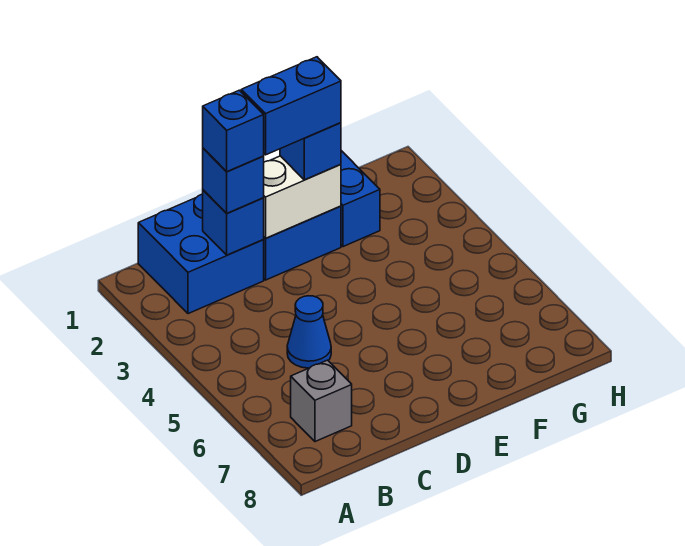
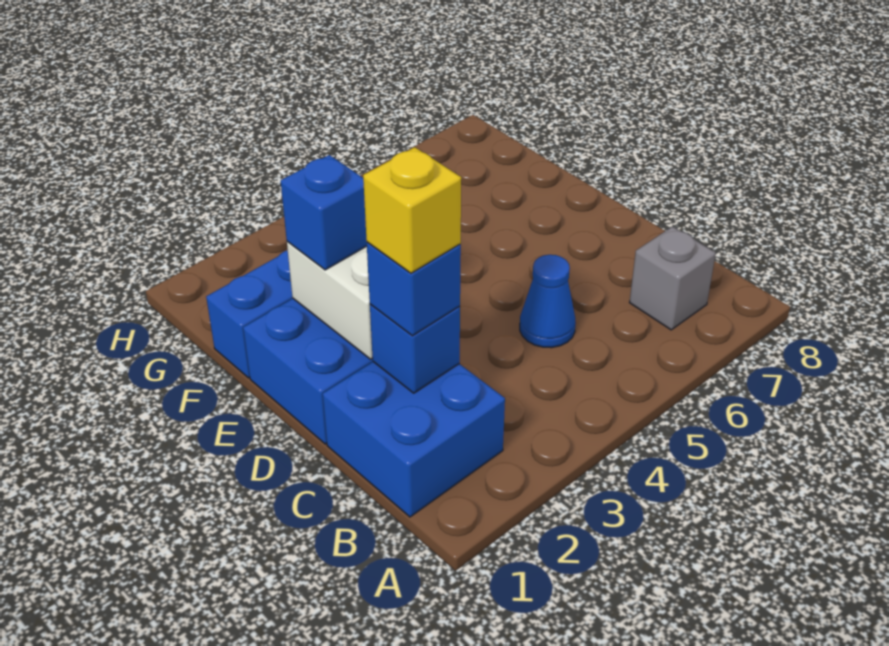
blue brick C2 level 4 -> yellow brick C2 level 4
blue brick D2:E2 level 4 -> none

